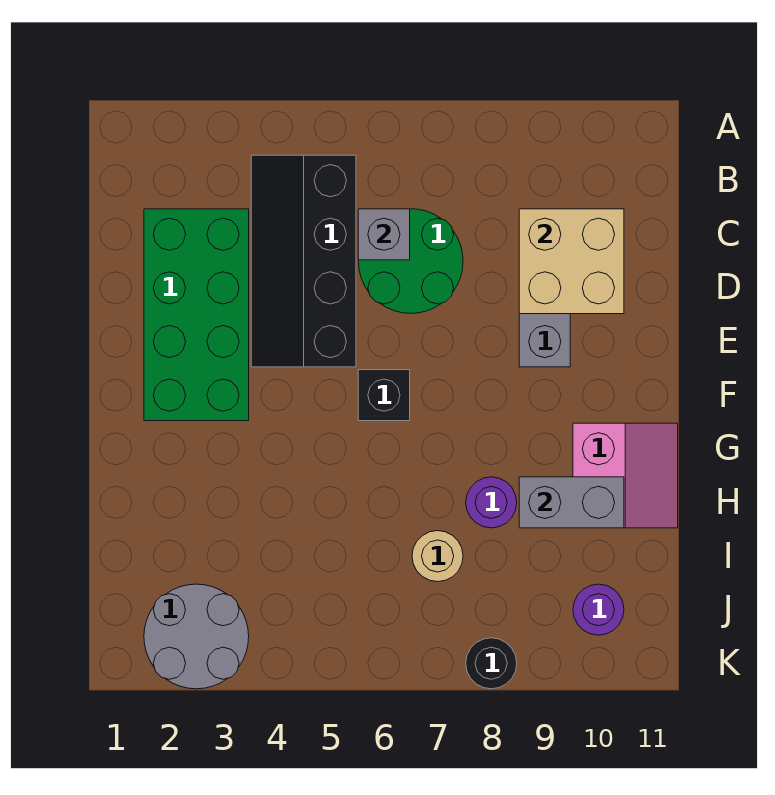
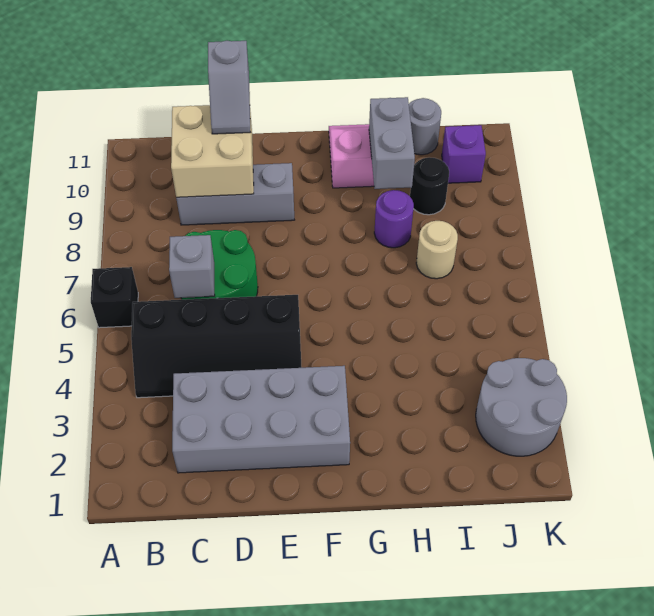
green brick C2:F3 level 1 -> grey brick C2:F3 level 1
none -> grey slope D10:D11 level 3 top 11
black brick F6 level 1 -> black brick A6 level 1
none -> grey round brick I11 level 1
purple round brick J10 level 1 -> purple brick J10 level 1
black round brick K8 level 1 -> black round brick I9 level 1

